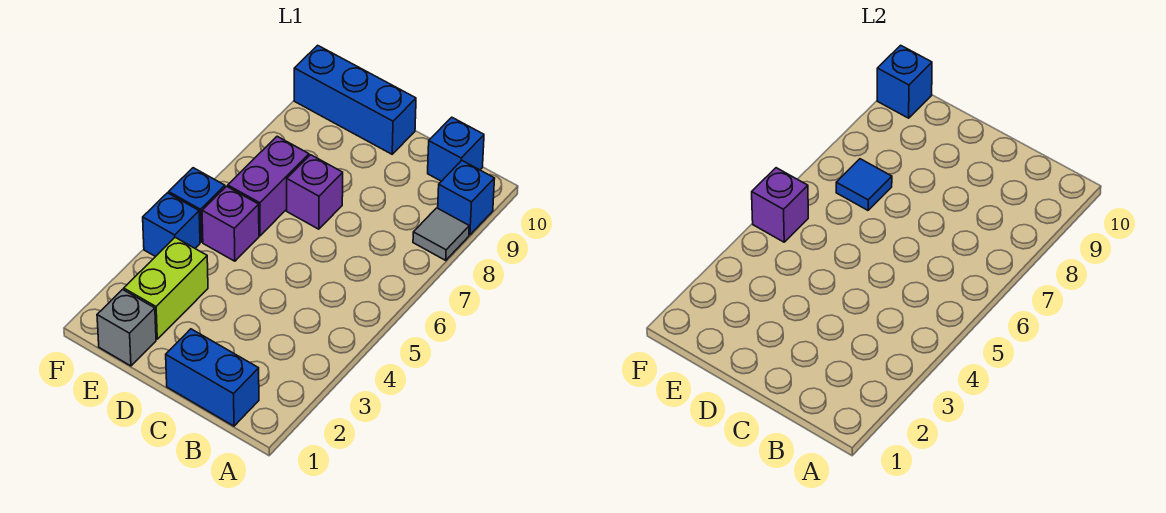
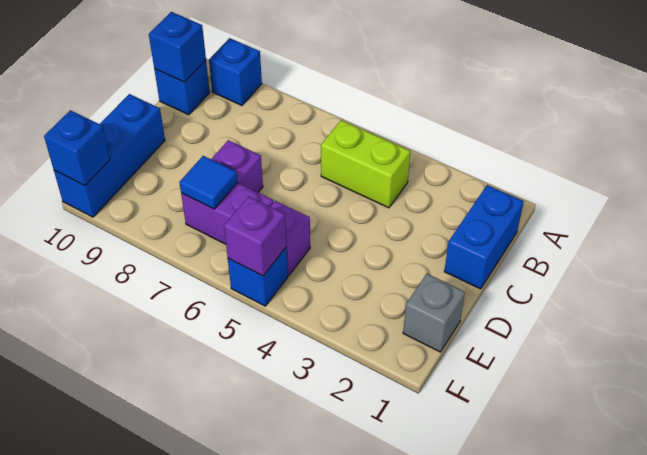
grey tile A8 level 1 -> none
lime brick E2:E3 level 1 -> lime brick B4:B5 level 1
blue brick F4 level 1 -> blue brick B10 level 2

